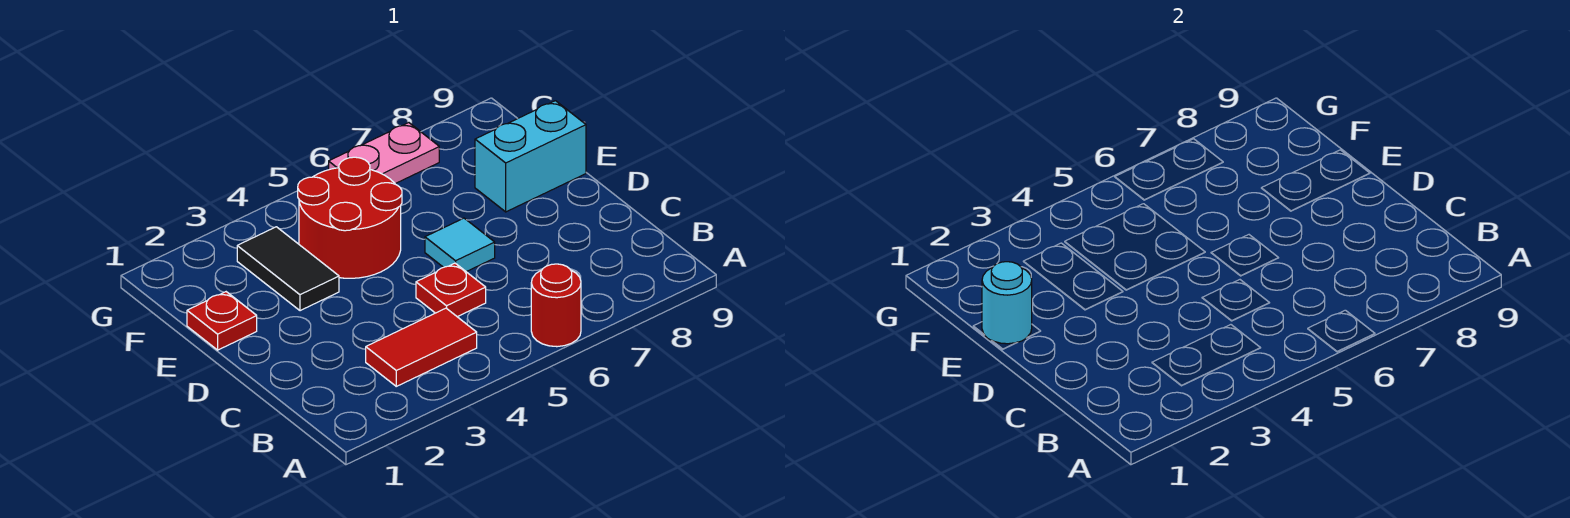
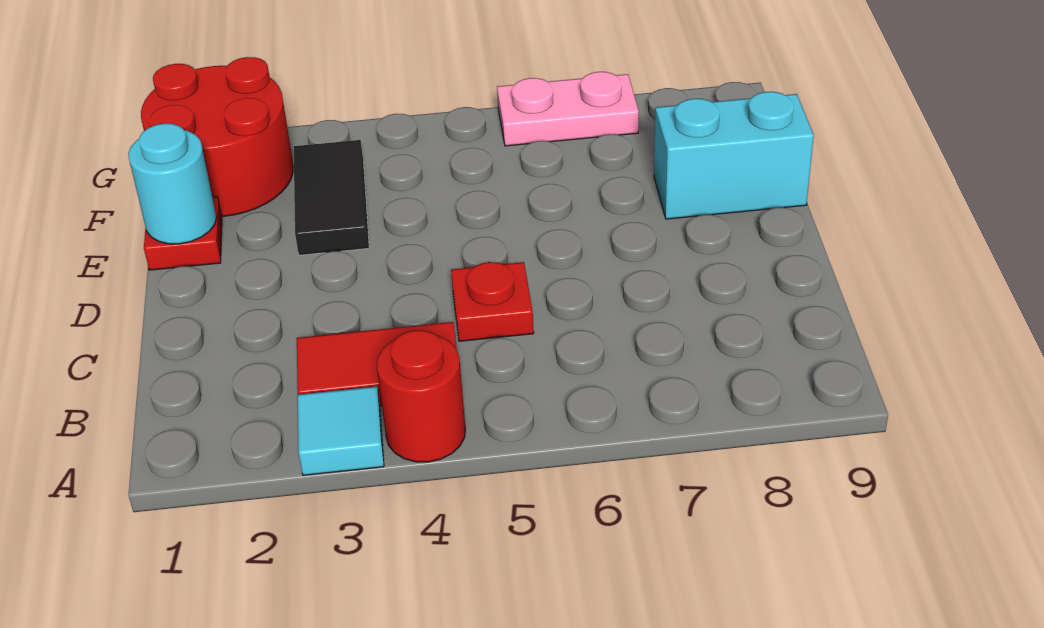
red round brick A6 level 1 -> red round brick A4 level 1
cyan tile D6 level 1 -> cyan tile A3 level 1
red round brick E4:F5 level 1 -> red round brick F1:G2 level 1

